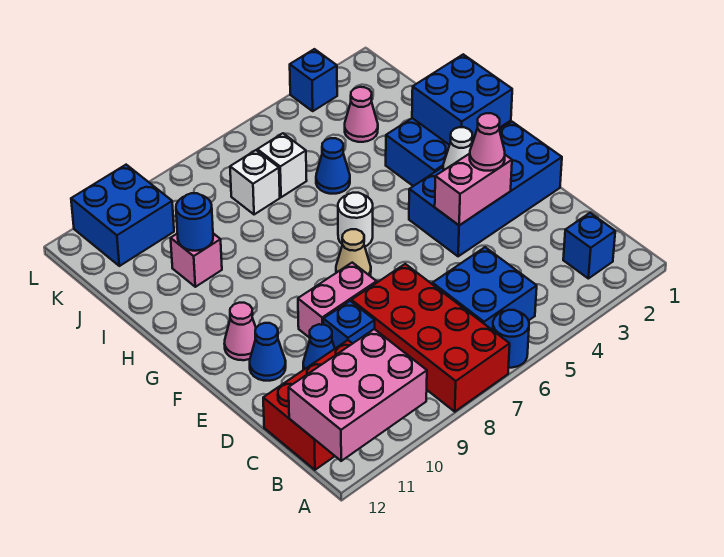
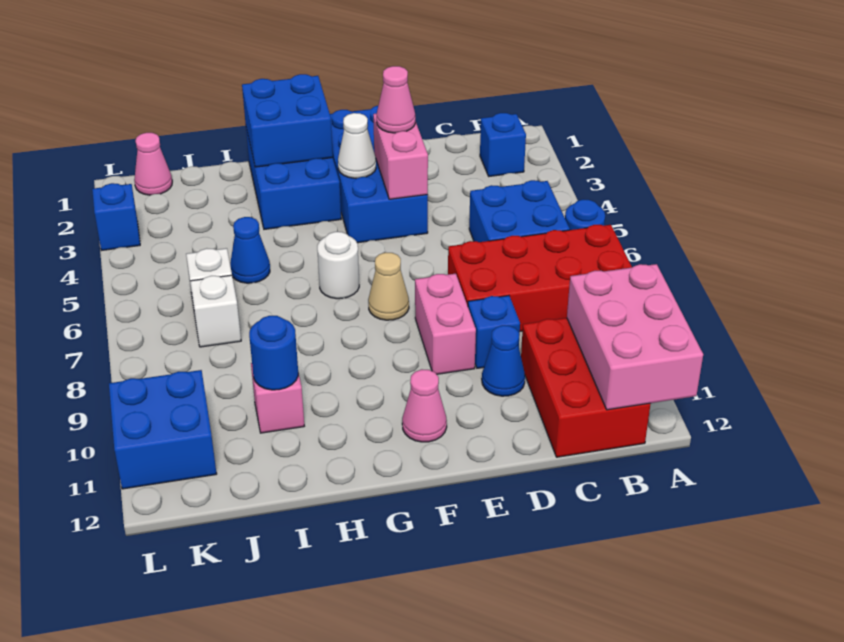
blue cone E11 level 1 -> none
pink cone J3 level 1 -> pink cone K1 level 1

